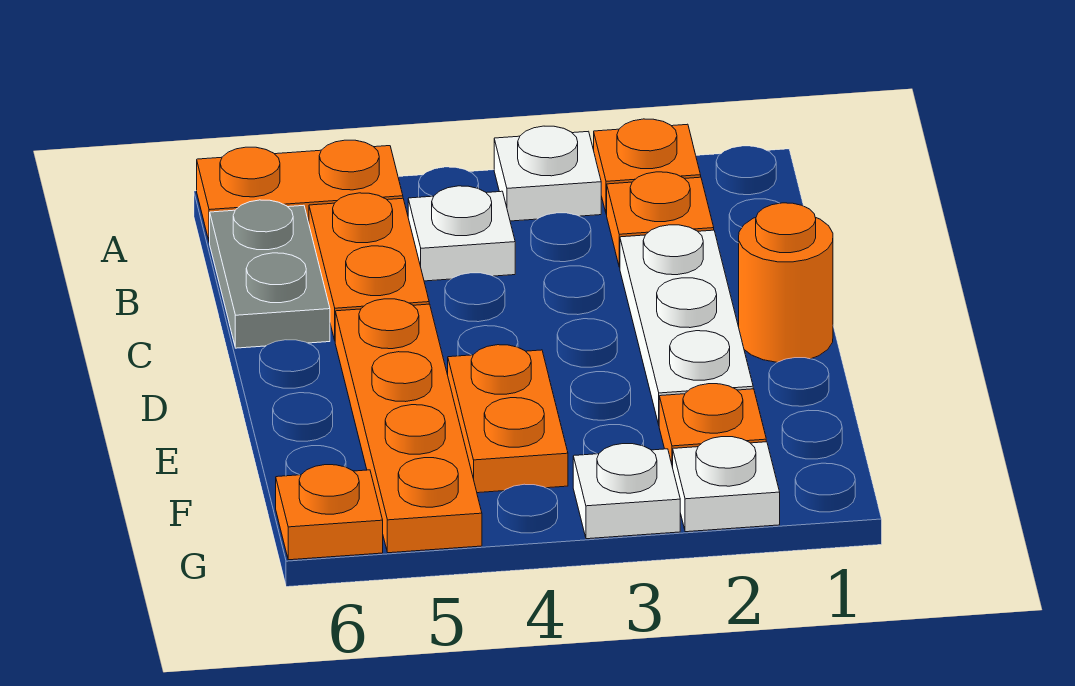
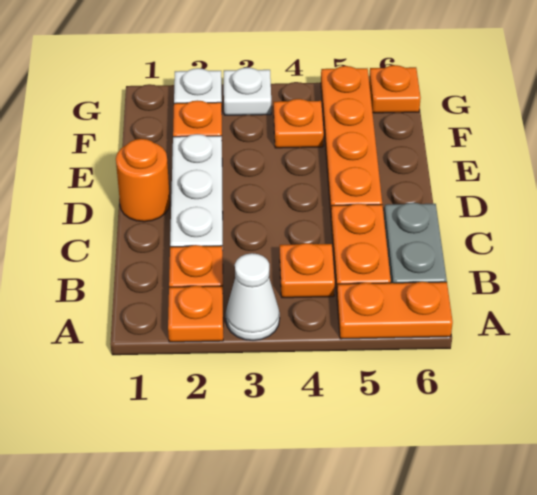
white plate A3 level 1 -> white cone A3 level 1
white plate B4 level 1 -> orange plate B4 level 1
orange plate E4:F4 level 1 -> orange plate F4 level 1

